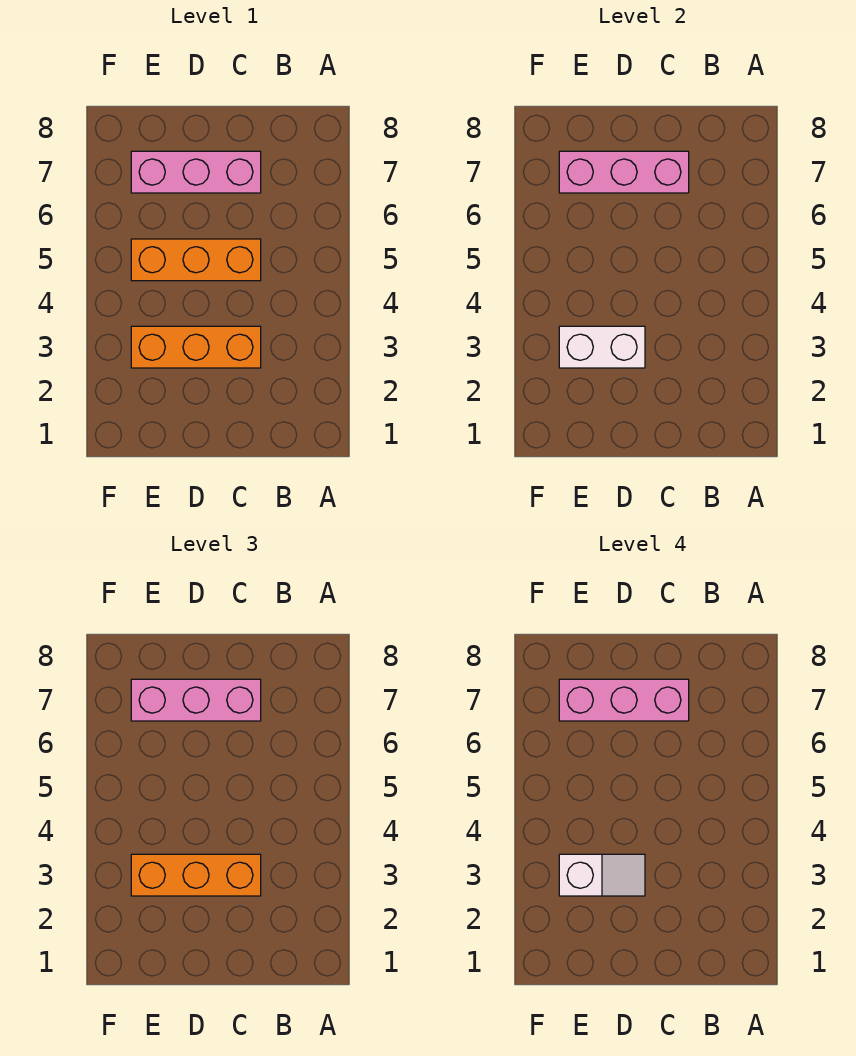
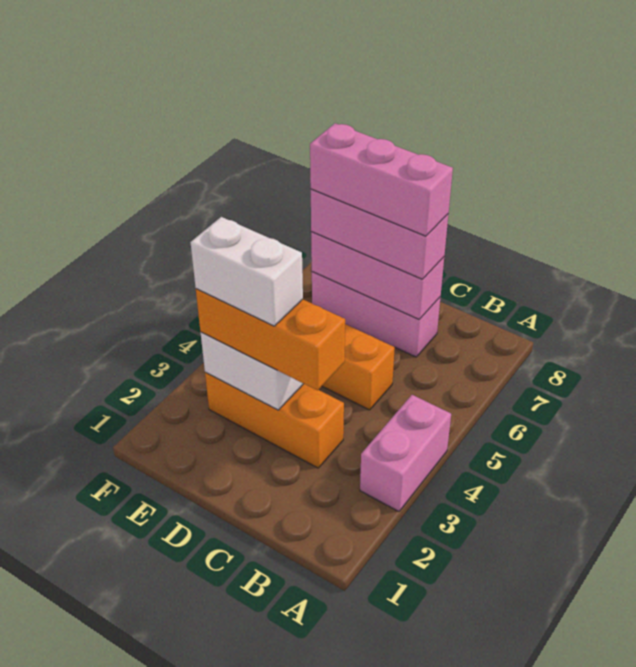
none -> pink brick A3:A4 level 1
white slope D3:E3 level 4 top E -> white brick D3:E3 level 4

